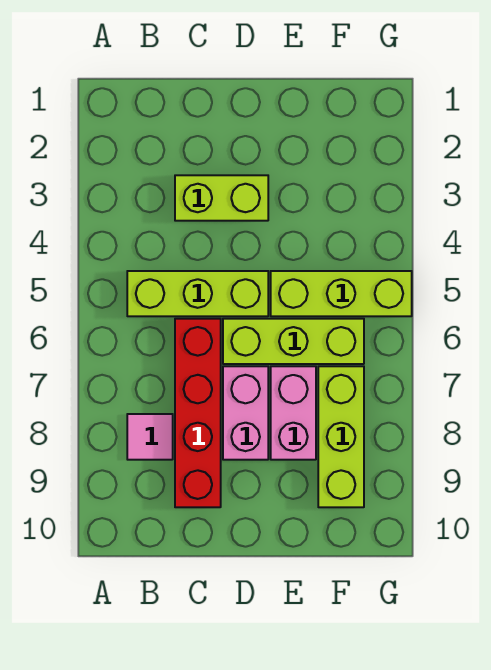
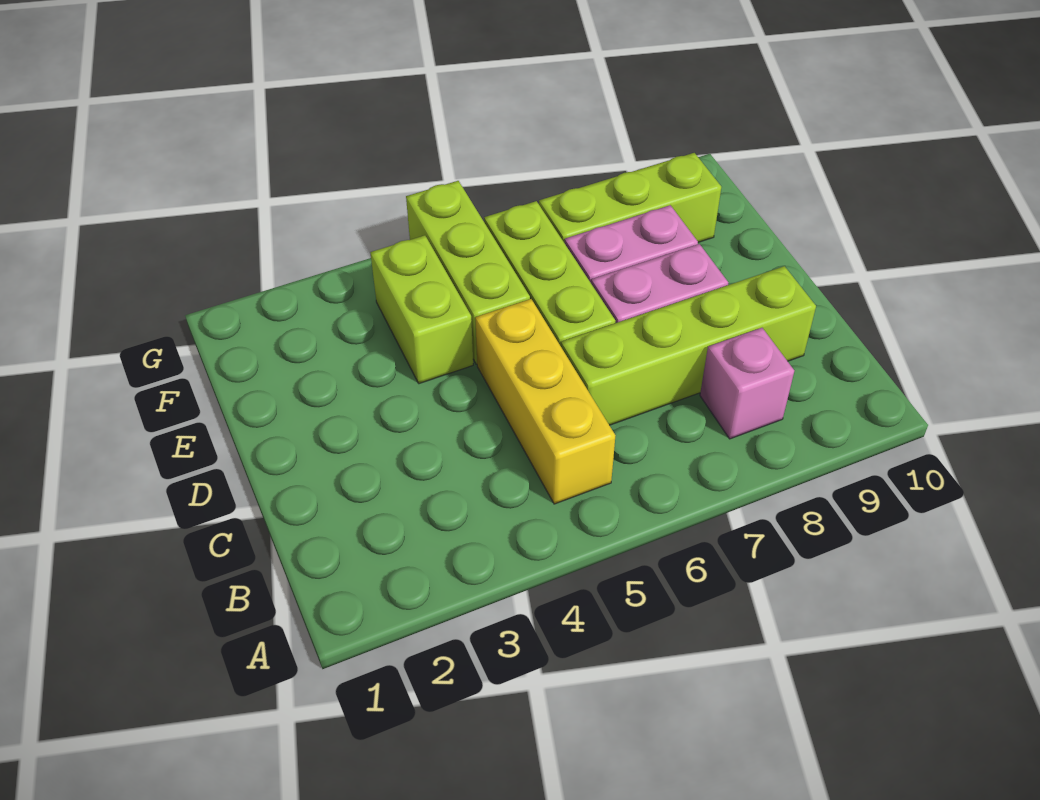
lime brick B5:D5 level 1 -> yellow brick B5:D5 level 1
pink tile B8 level 1 -> pink brick B8 level 1
lime brick C3:D3 level 1 -> lime brick E4:F4 level 1
red brick C6:C9 level 1 -> lime brick C6:C9 level 1

